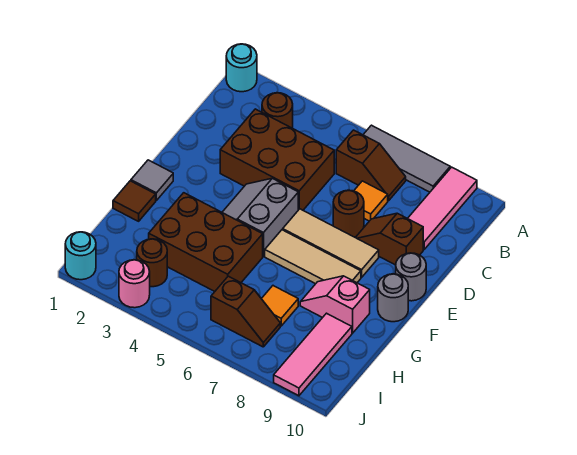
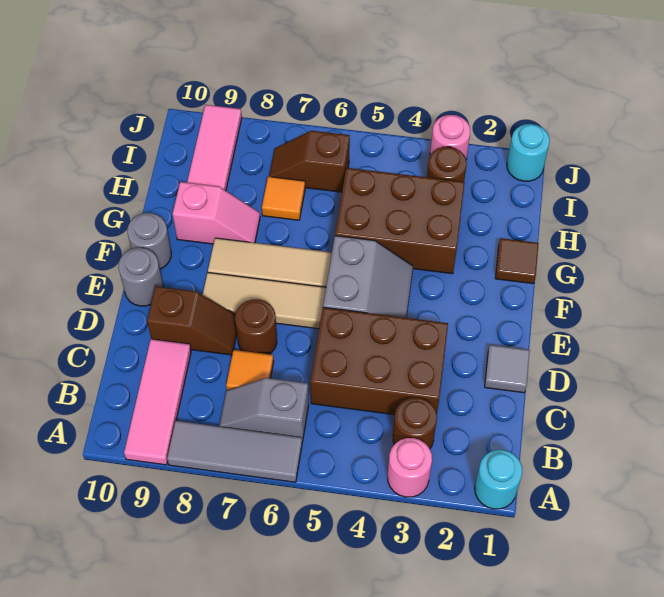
none -> pink round brick A3 level 1
brown slope B6:B7 level 1 top 6 -> grey slope B6:B7 level 1 top 6
grey tile F1 level 1 -> grey tile D1 level 1

